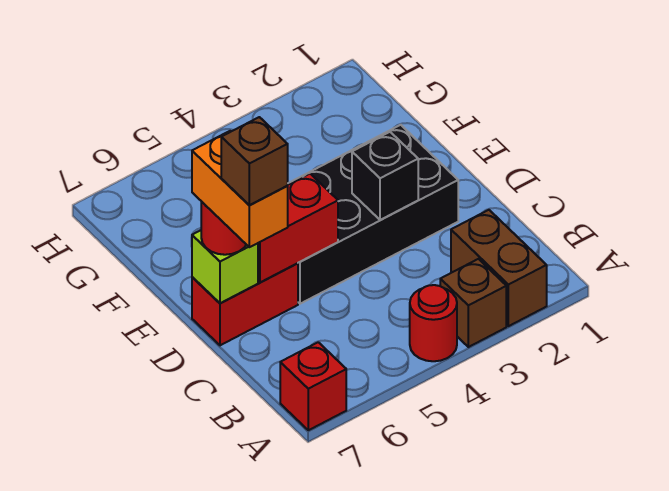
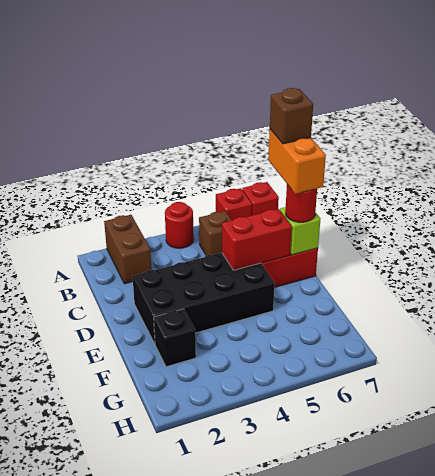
brown brick A3 level 1 -> brown brick B5 level 1
none -> red brick A6 level 1
black brick D3 level 2 -> black brick F2 level 1

